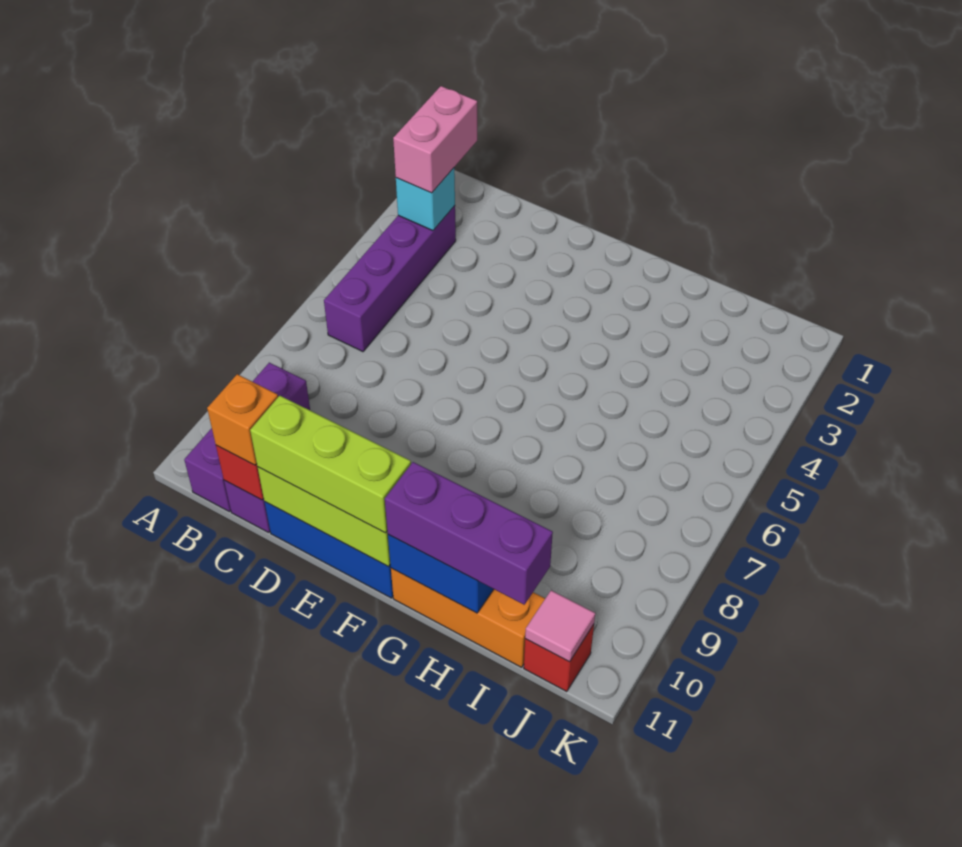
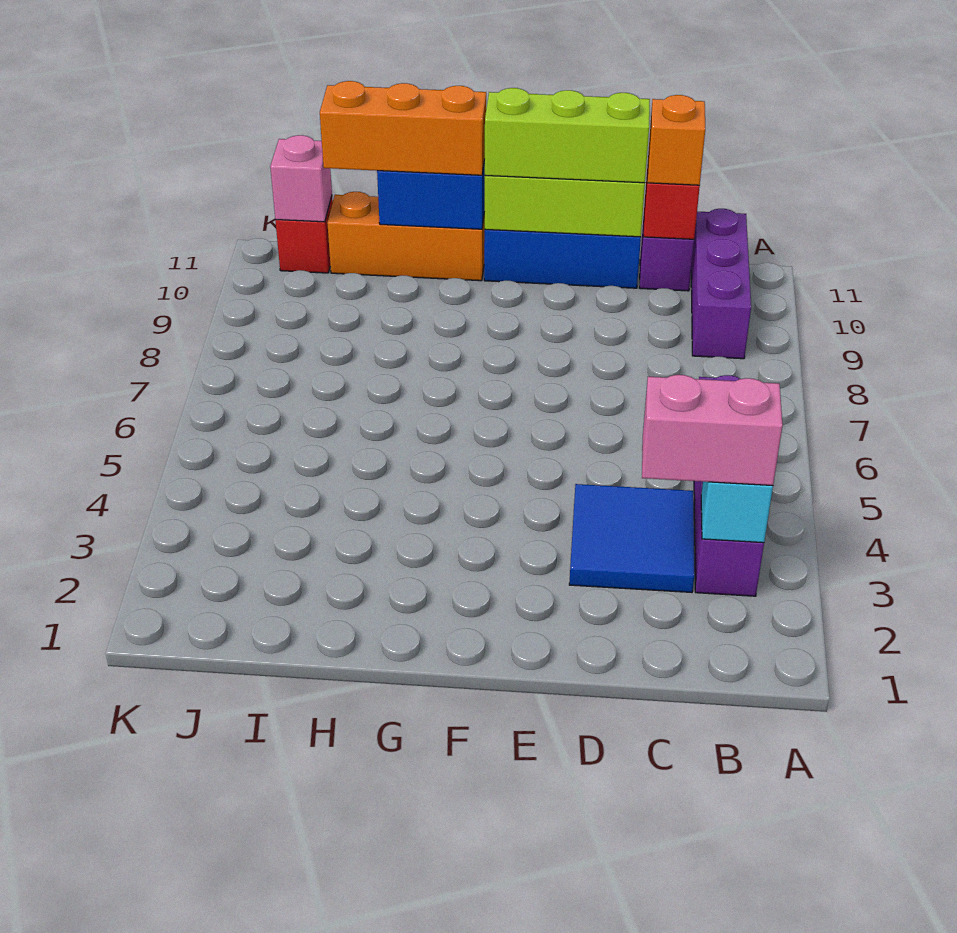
pink brick B2:B3 level 3 -> pink brick B3:C3 level 3
none -> blue tile C3:D4 level 1
purple brick G11:I11 level 3 -> orange brick G11:I11 level 3
pink tile J11 level 2 -> pink brick J11 level 2

